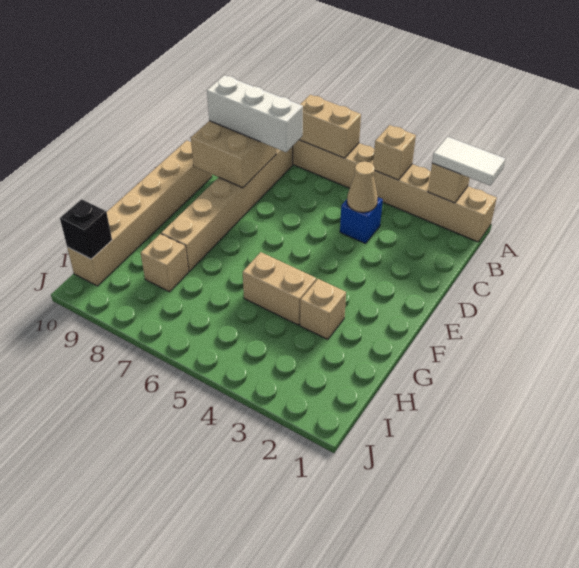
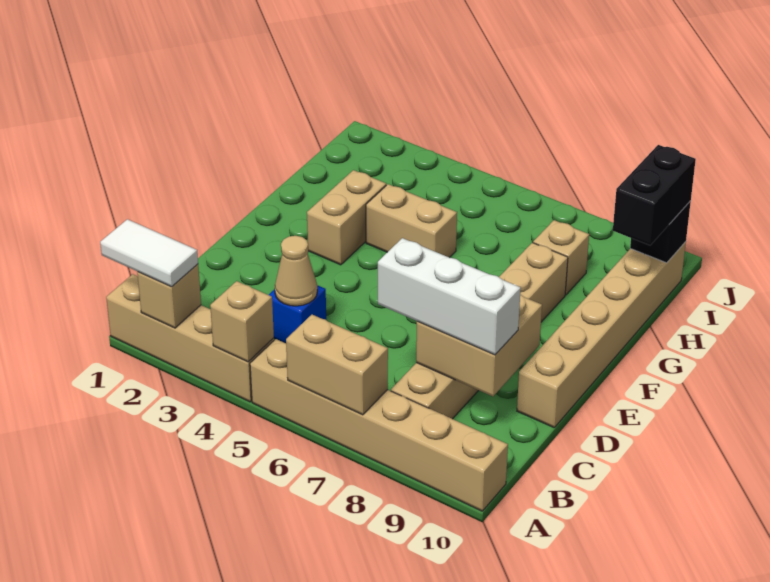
tan brick G3 level 1 -> tan brick F3:G3 level 1
none -> black brick H10:I10 level 3

